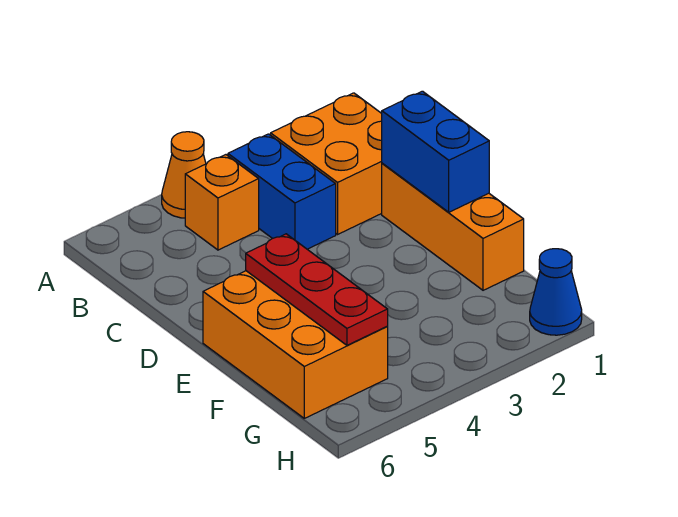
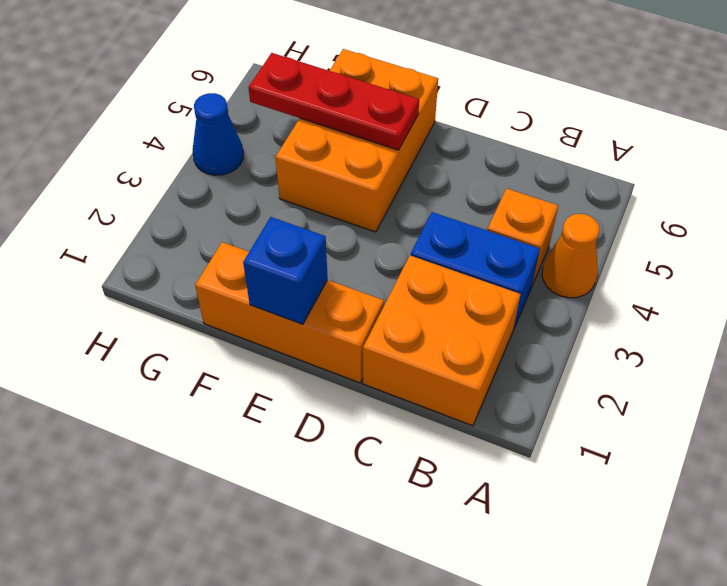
blue brick D1:E1 level 2 -> blue brick E1 level 2
orange brick E5:G6 level 1 -> orange brick E4:F6 level 1
blue cone H1 level 1 -> blue cone H4 level 1

